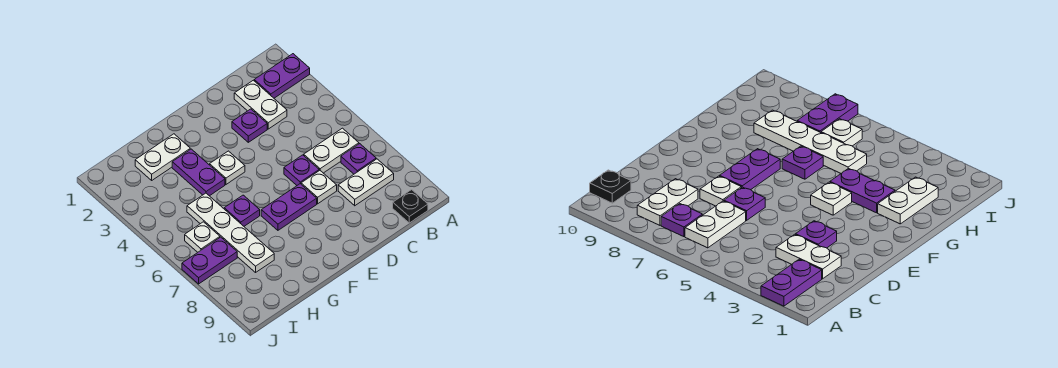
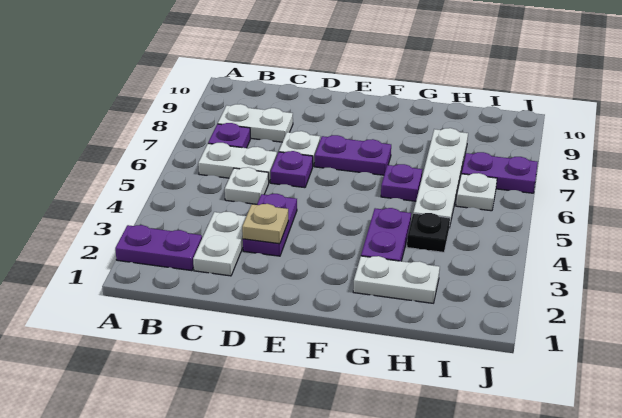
black plate B10 level 1 -> black plate H4 level 1
purple plate D3 level 1 -> purple plate D3:D4 level 1
none -> tan plate D3 level 2
white plate F4 level 1 -> white plate C5 level 1

